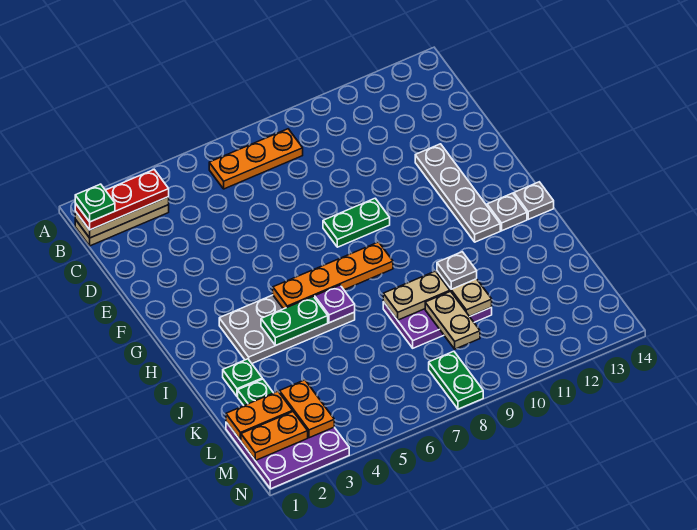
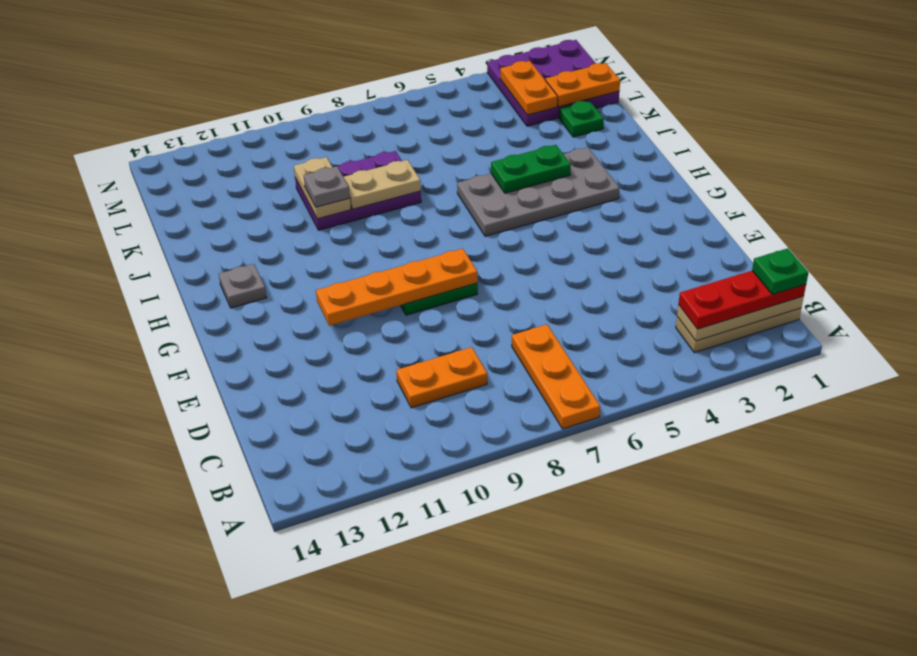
orange plate B6:B8 level 1 -> orange plate A7:C7 level 1
grey plate E12:H12 level 1 -> none
orange plate H5:H8 level 2 -> orange plate F8:F11 level 2
grey plate H14 level 1 -> none
purple plate I6 level 2 -> none
green plate J2 level 1 -> none
tan plate K9:L9 level 2 -> none
orange plate M1:M2 level 2 -> orange plate C9:C10 level 1
green plate M8:N8 level 1 -> none

